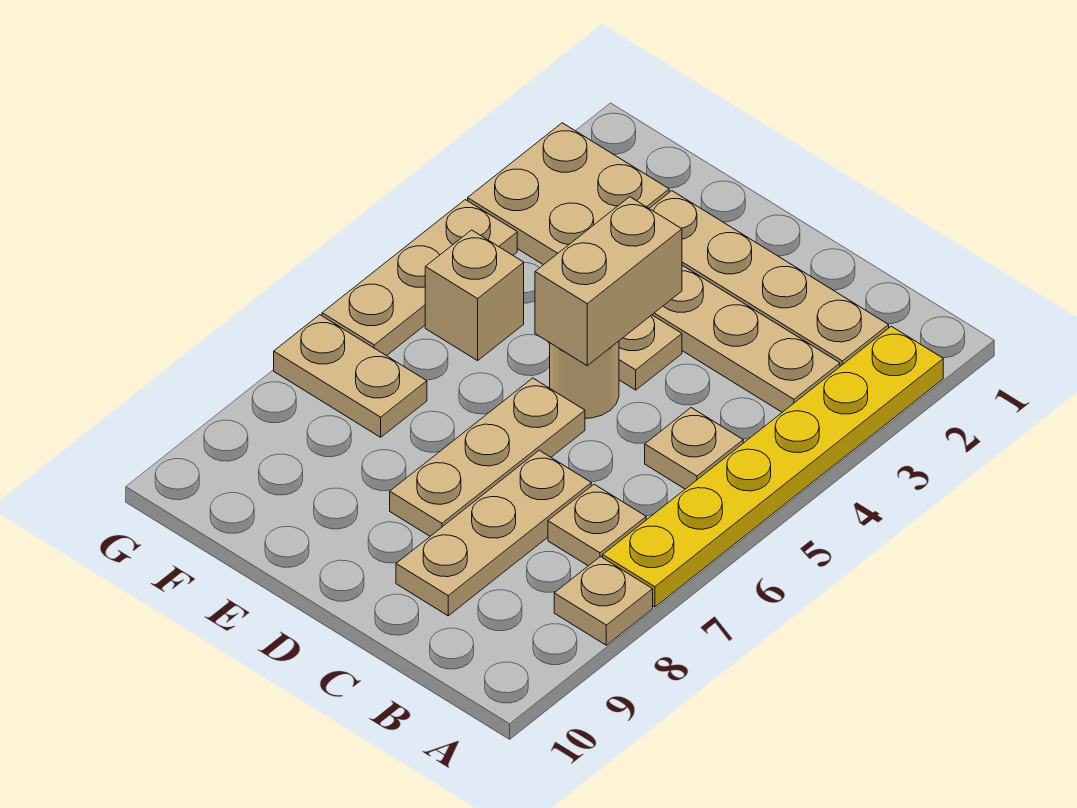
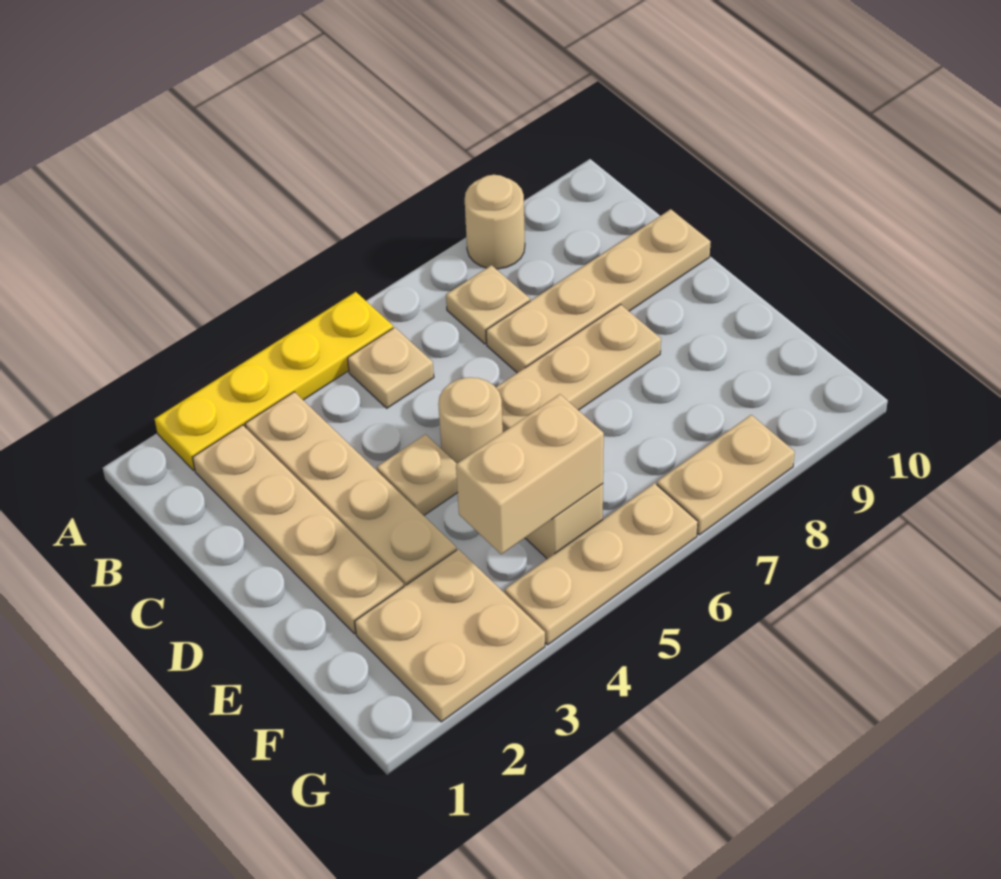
yellow plate A2:A7 level 1 -> yellow plate A2:A5 level 1
tan plate A8 level 1 -> tan round brick A8 level 1
tan plate C7:C9 level 1 -> tan plate C7:C10 level 1
tan brick D4:D5 level 2 -> tan brick F4:F5 level 2
tan plate F7:G7 level 1 -> tan plate G7:G8 level 1

